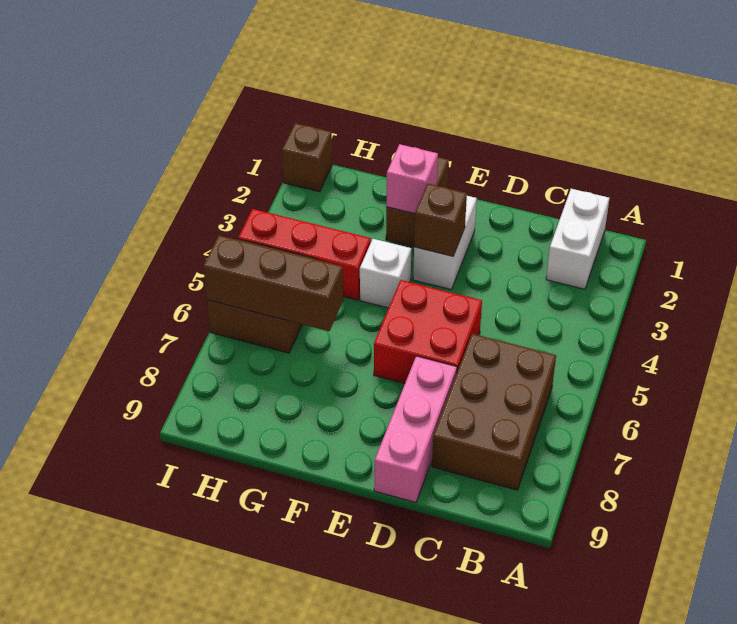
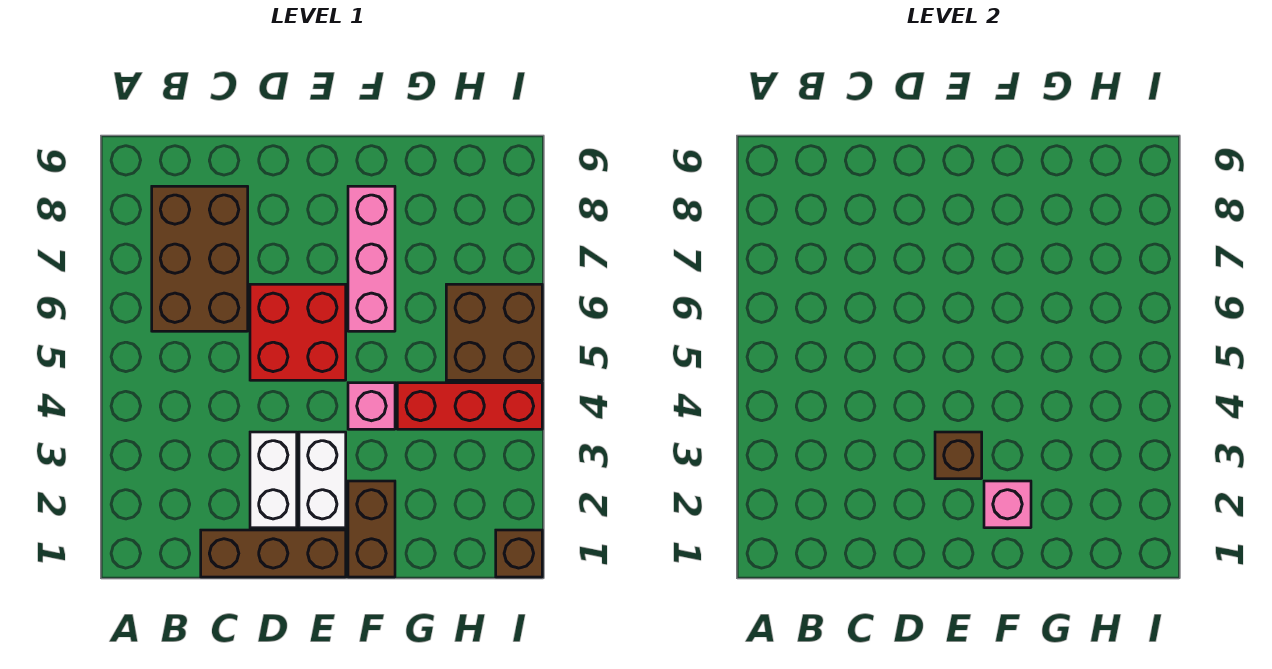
white brick B1:B2 level 1 -> white brick D2:D3 level 1
pink brick D7:D9 level 1 -> pink brick F6:F8 level 1
white brick F4 level 1 -> pink brick F4 level 1
brown brick G6:I6 level 2 -> brown brick C1:E1 level 1

